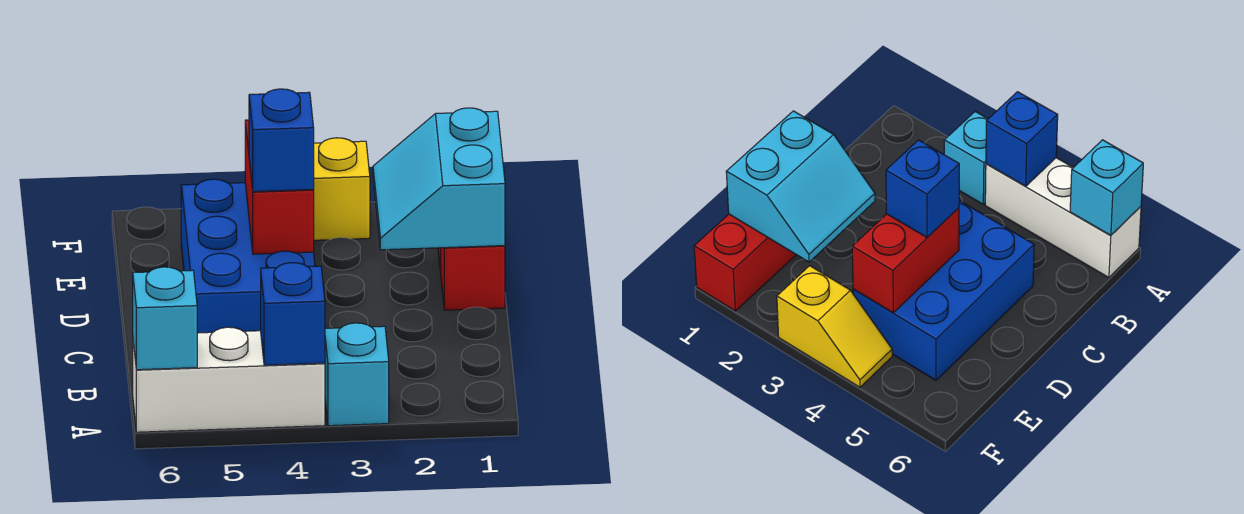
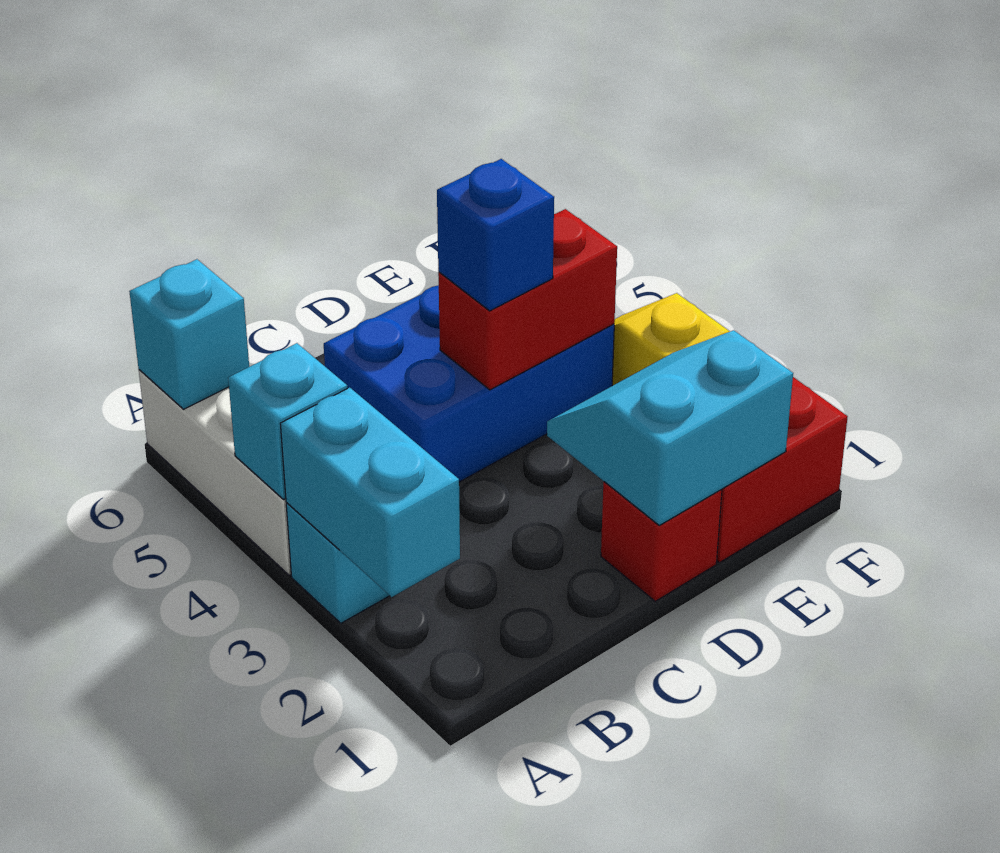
none -> cyan brick A2:A3 level 2
blue brick A4 level 2 -> cyan brick A4 level 2

